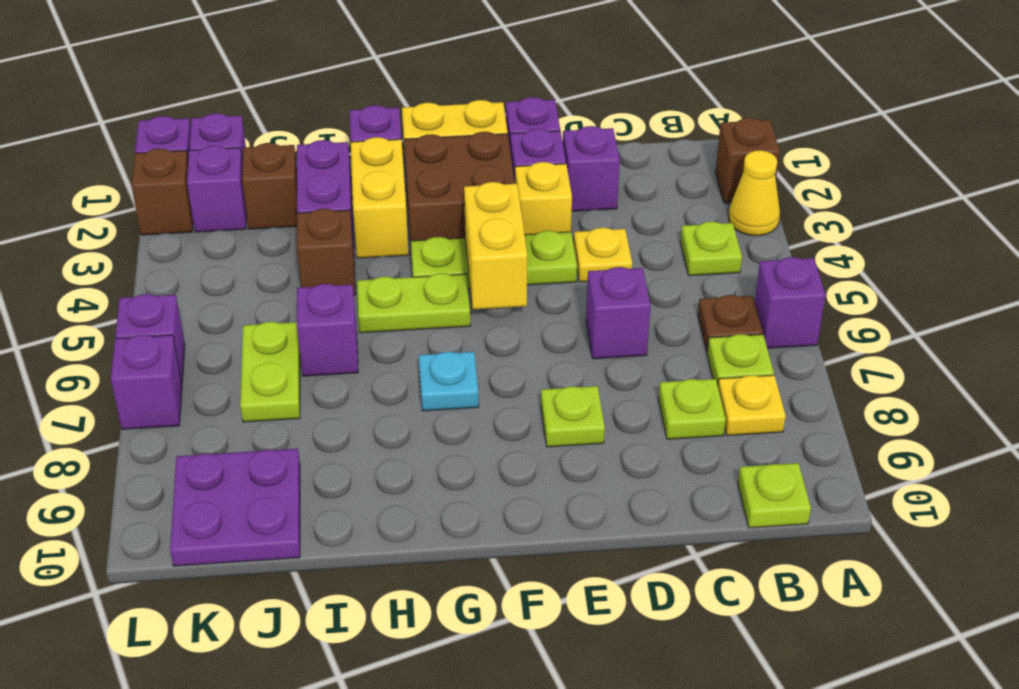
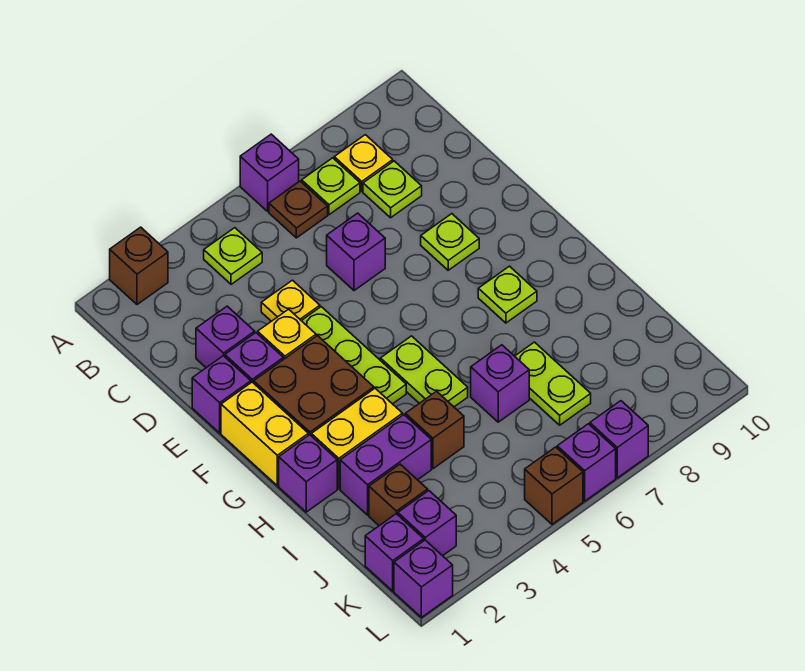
yellow cone A3 level 1 -> none
lime plate B10 level 1 -> lime plate G8 level 1
yellow brick F4:F5 level 2 -> none
cyan plate G7 level 1 -> none
lime plate J6:J7 level 1 -> lime plate I7:J7 level 1
purple plate J9:K10 level 1 -> none
brown brick L2 level 1 -> brown brick L5 level 1

